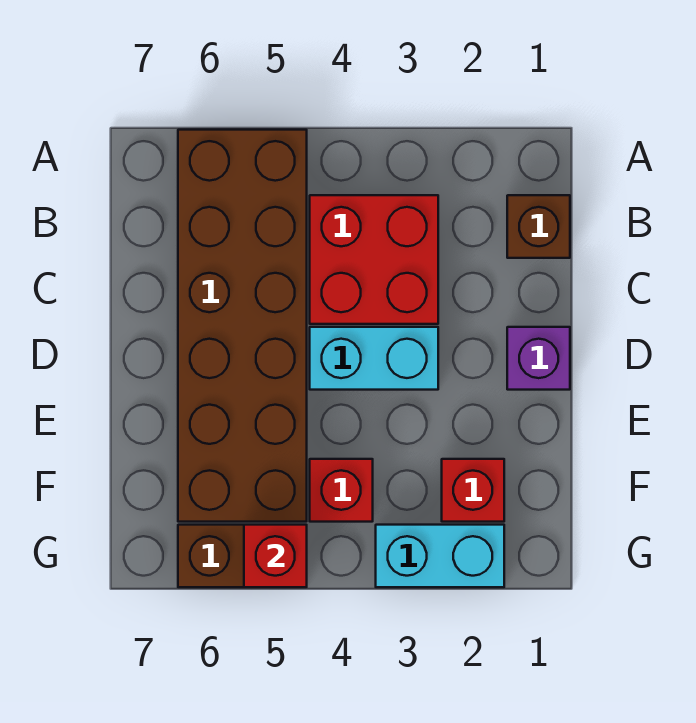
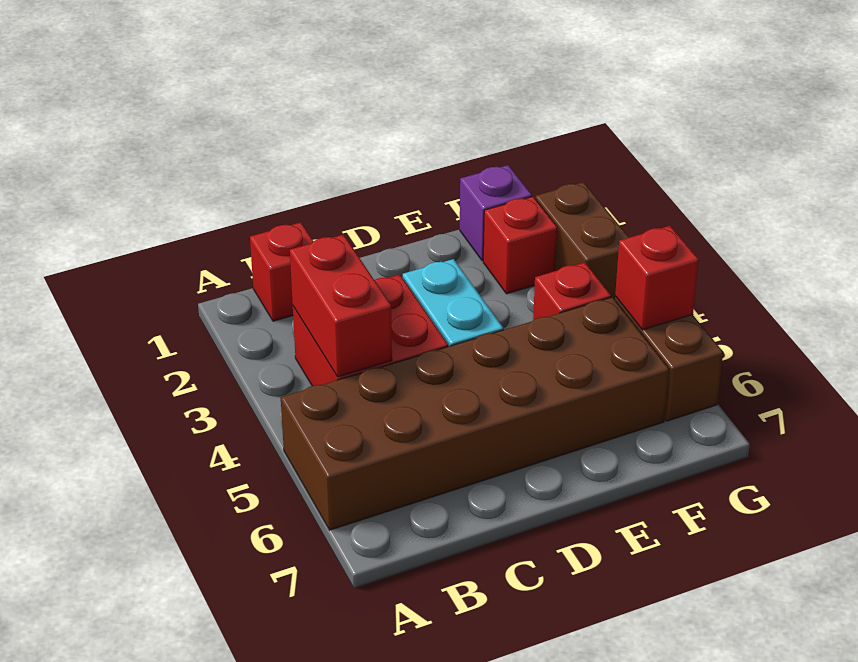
brown brick B1 level 1 -> red brick B1 level 1
none -> red brick B3:B4 level 2
purple brick D1 level 1 -> purple brick F1 level 1
cyan brick G2:G3 level 1 -> brown brick G2:G3 level 1

